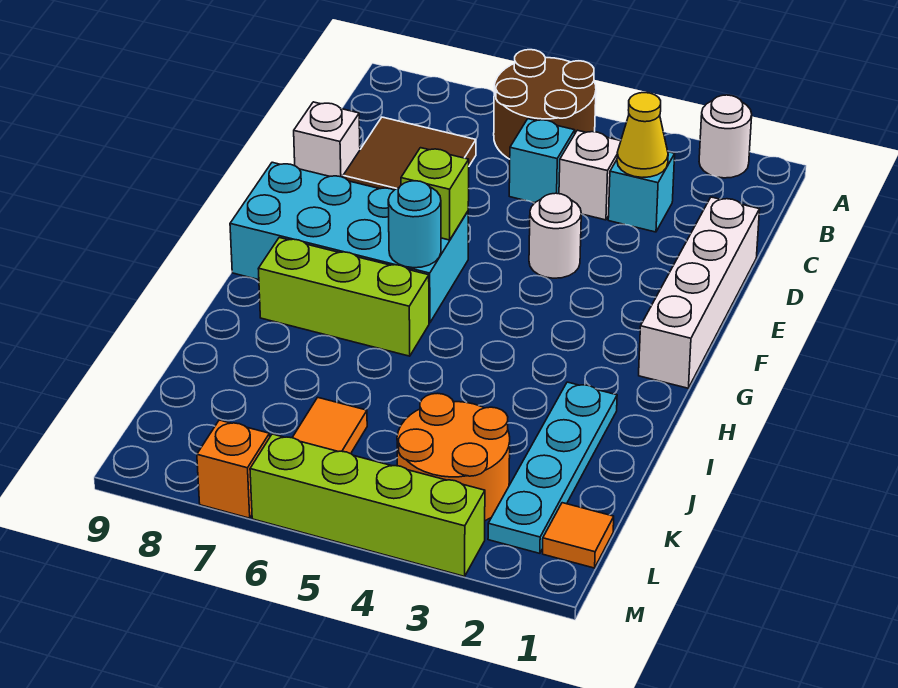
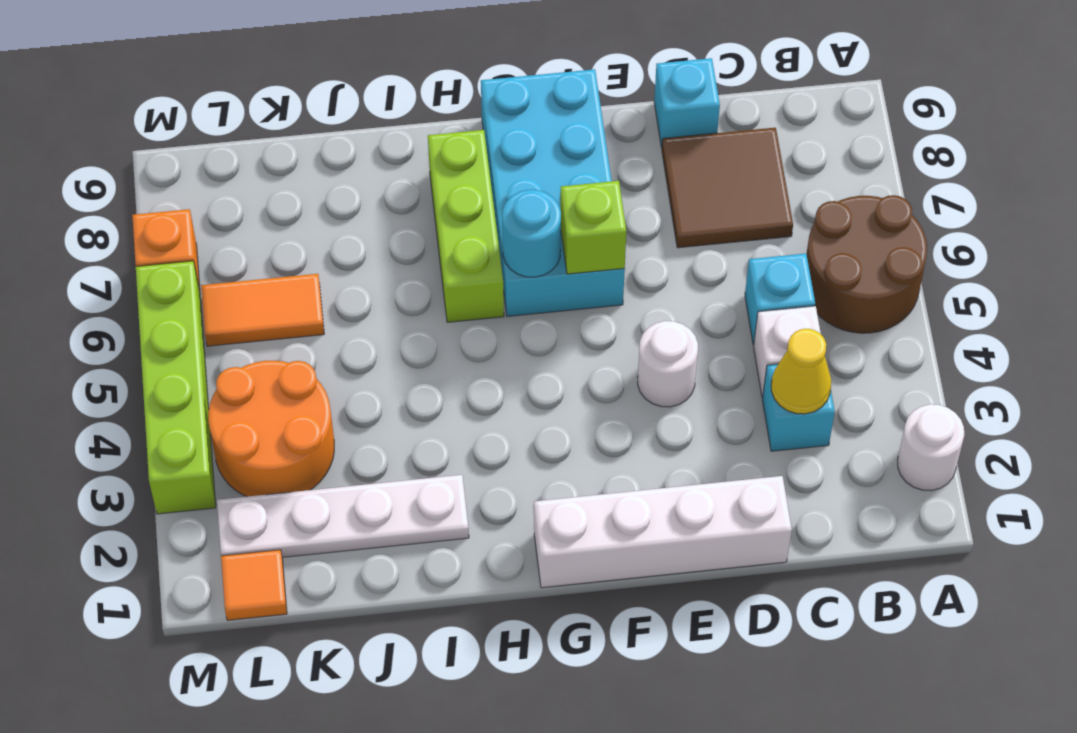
white brick D9 level 1 -> cyan brick D9 level 1
cyan plate I2:L2 level 1 -> white plate I2:L2 level 1

